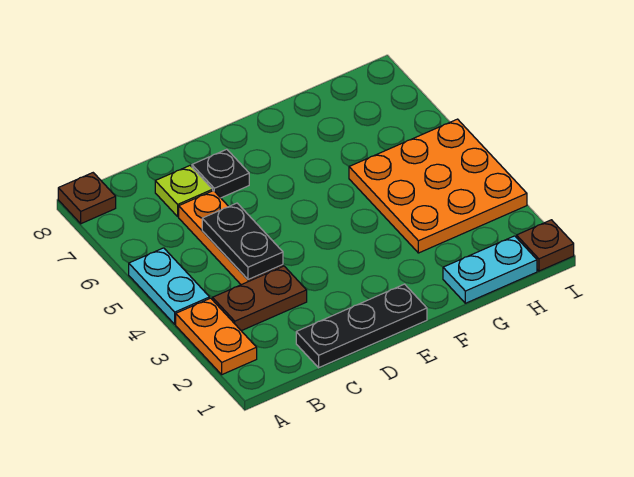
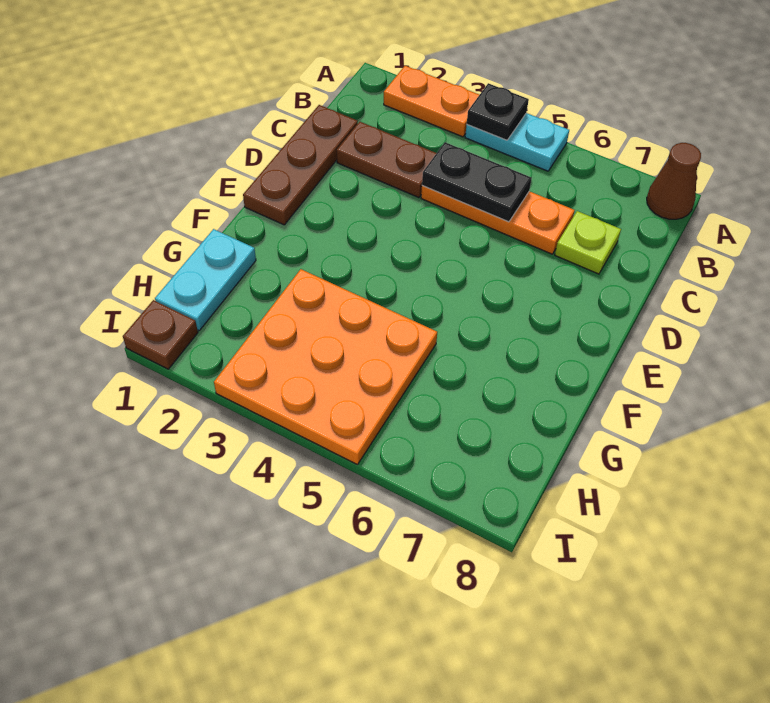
brown plate A8 level 1 -> brown cone A8 level 1
brown plate B3:C3 level 1 -> brown plate C2:C3 level 1
black plate C1:E1 level 1 -> brown plate C1:E1 level 1
black plate D7 level 1 -> black plate A4 level 2

